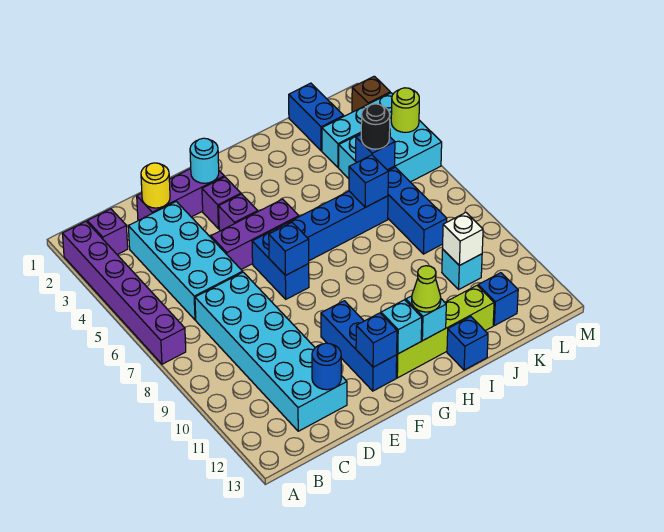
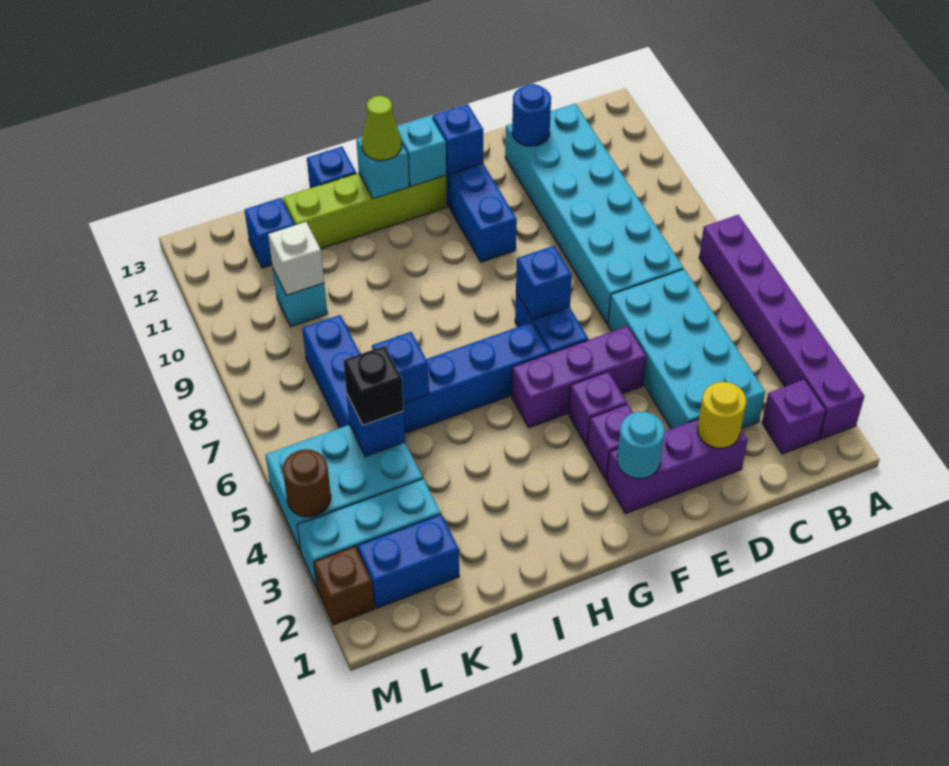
blue brick K1:K2 level 1 -> blue brick K2:L2 level 1
black round brick K5 level 3 -> black brick K5 level 3
lime round brick M4 level 2 -> brown round brick M4 level 2

